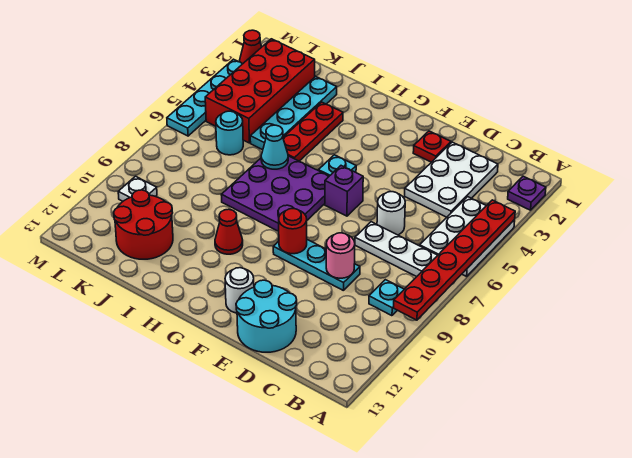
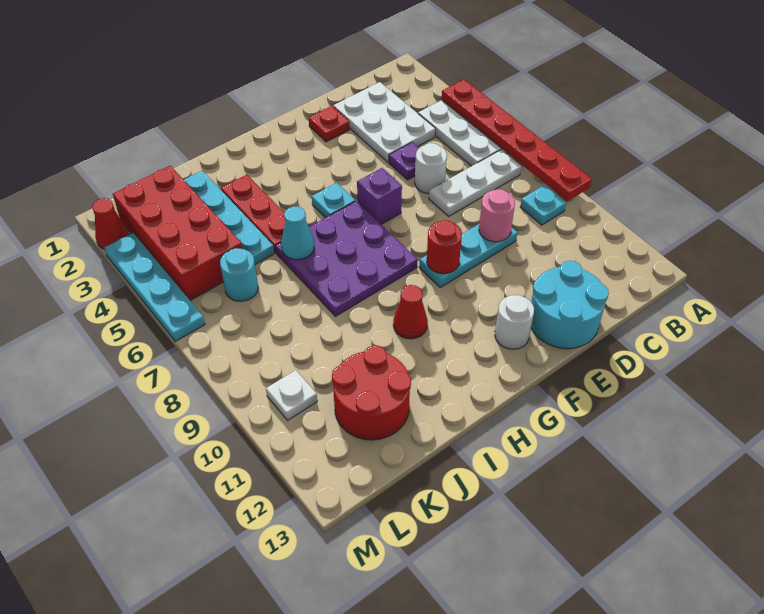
purple plate A2 level 1 -> purple plate D5 level 1

